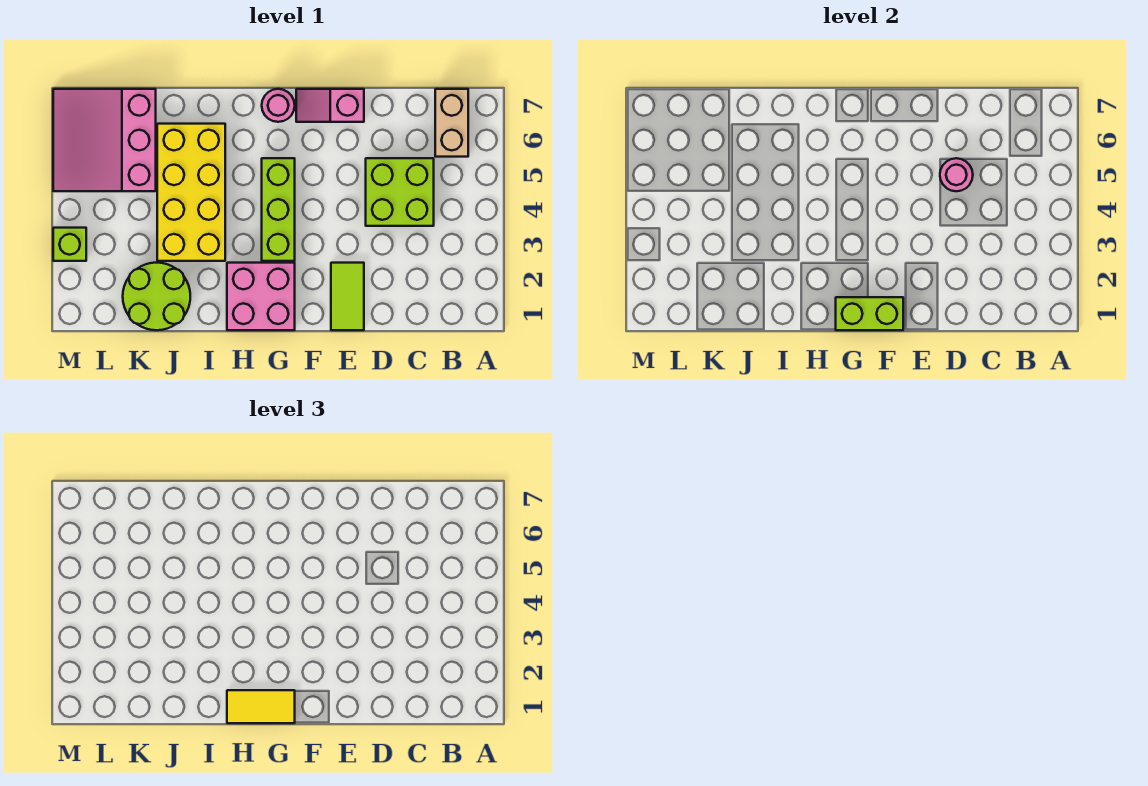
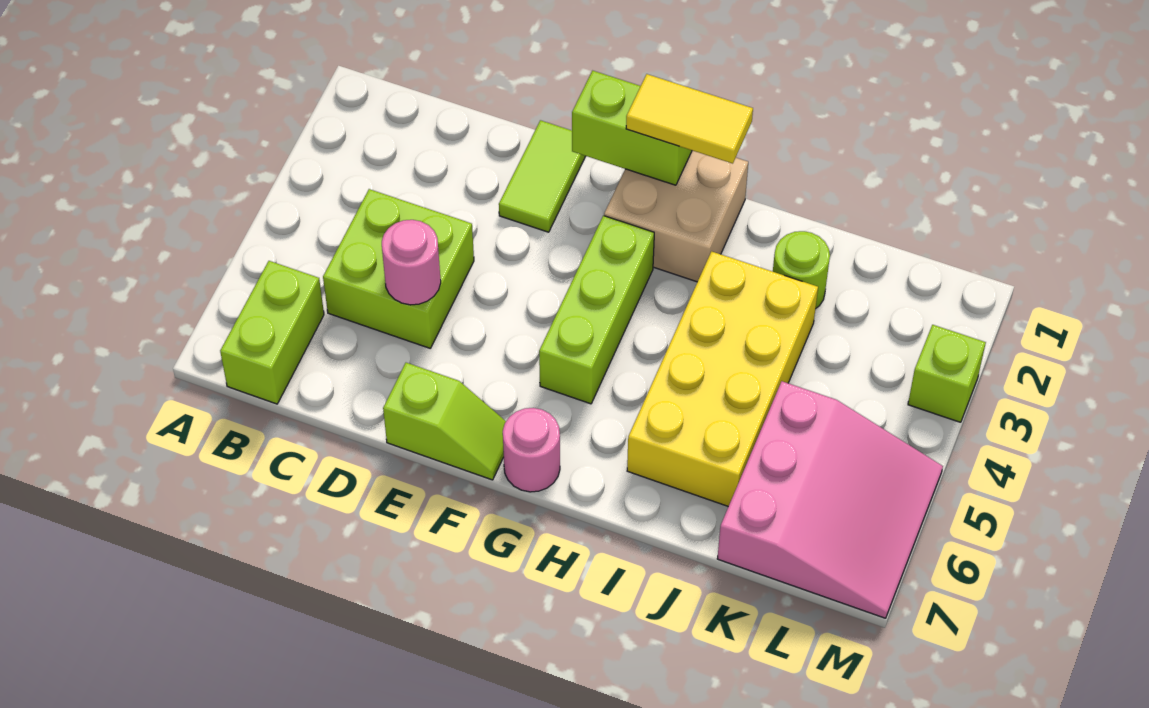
tan brick B6:B7 level 1 -> lime brick B6:B7 level 1
pink slope E7:F7 level 1 top E -> lime slope E7:F7 level 1 top E
pink brick G1:H2 level 1 -> tan brick G1:H2 level 1
lime round brick J1:K2 level 1 -> lime round brick J2 level 1

